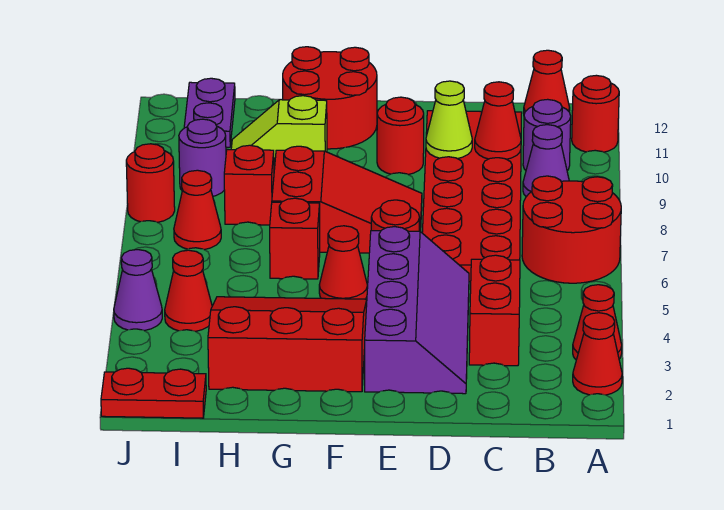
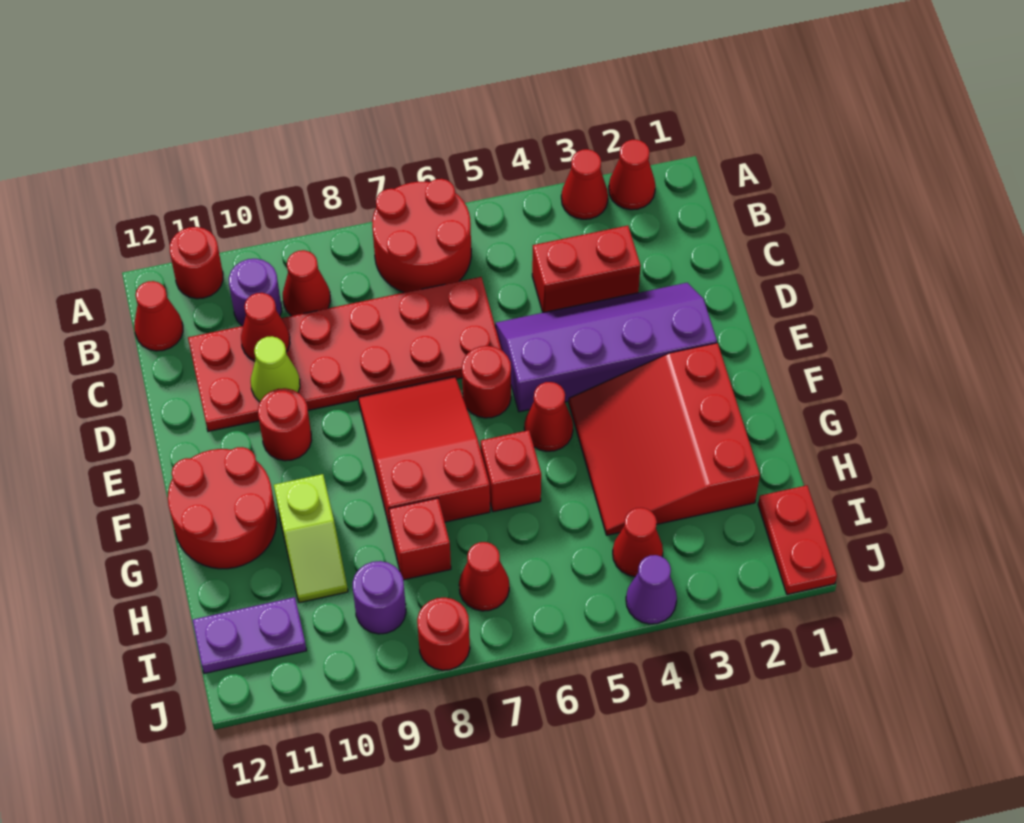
purple cone B9 level 1 -> red cone B9 level 1

